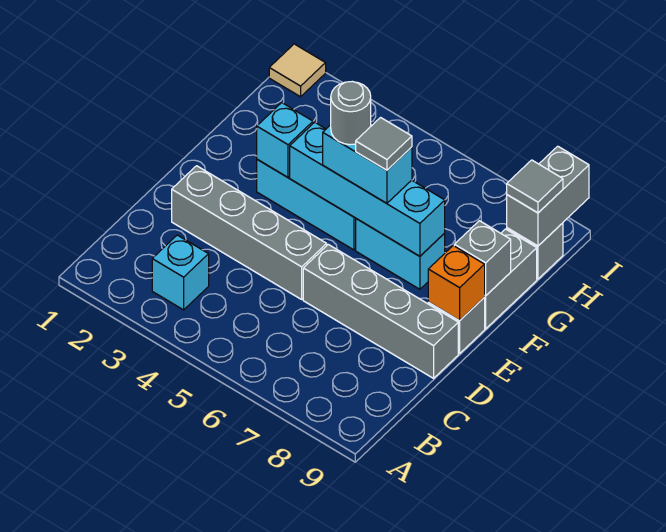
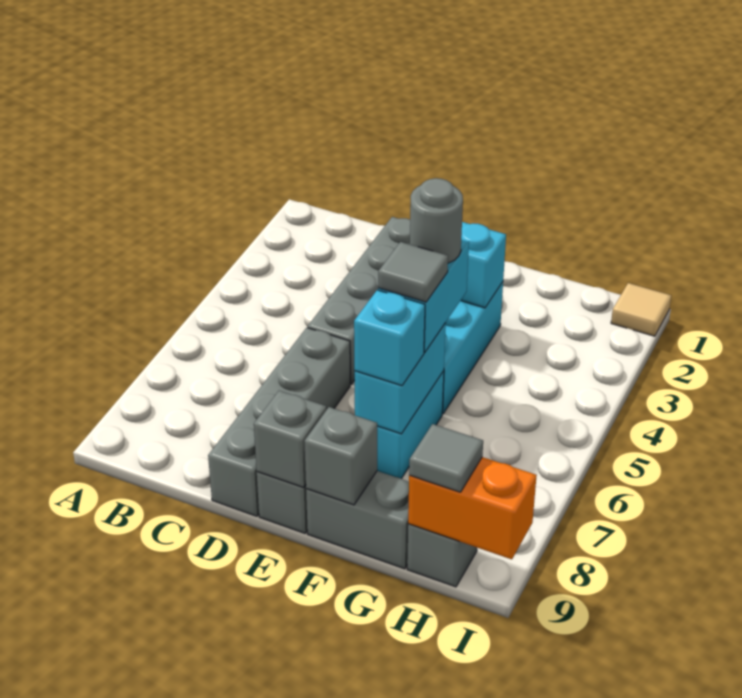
cyan brick B3 level 1 -> cyan brick F7 level 3
orange brick E9 level 2 -> grey brick E9 level 2
cyan brick F4:F7 level 2 -> cyan brick F6:F7 level 2
grey brick H9:I9 level 2 -> orange brick H9:I9 level 2

